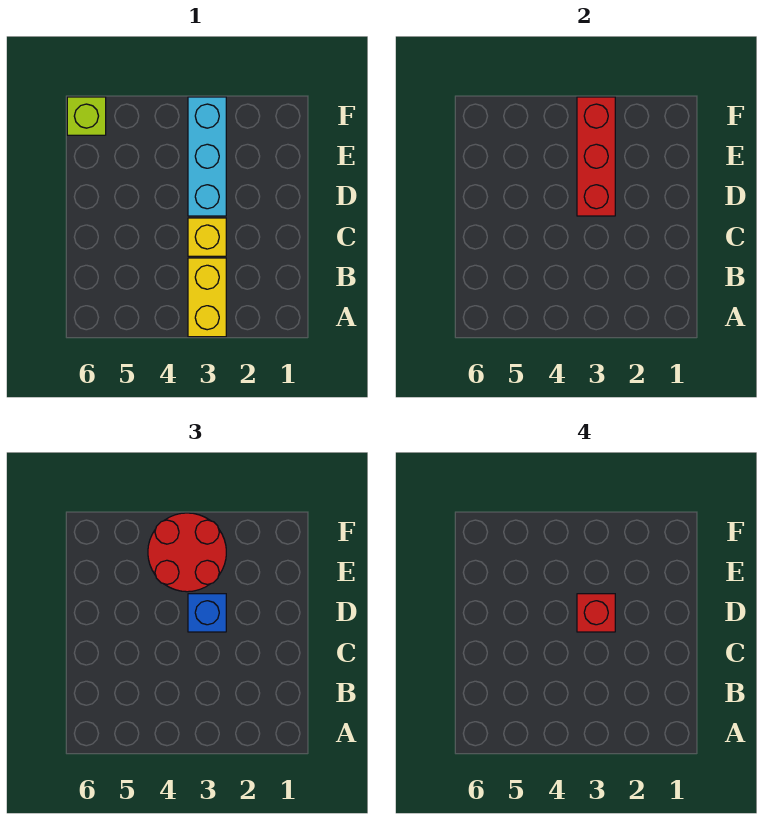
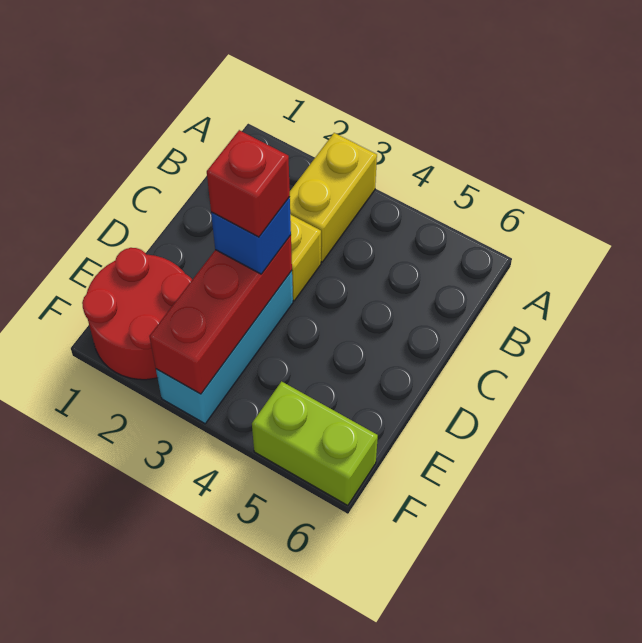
red round brick E3:F4 level 3 -> red round brick E1:F2 level 1
lime brick F6 level 1 -> lime brick F5:F6 level 1

